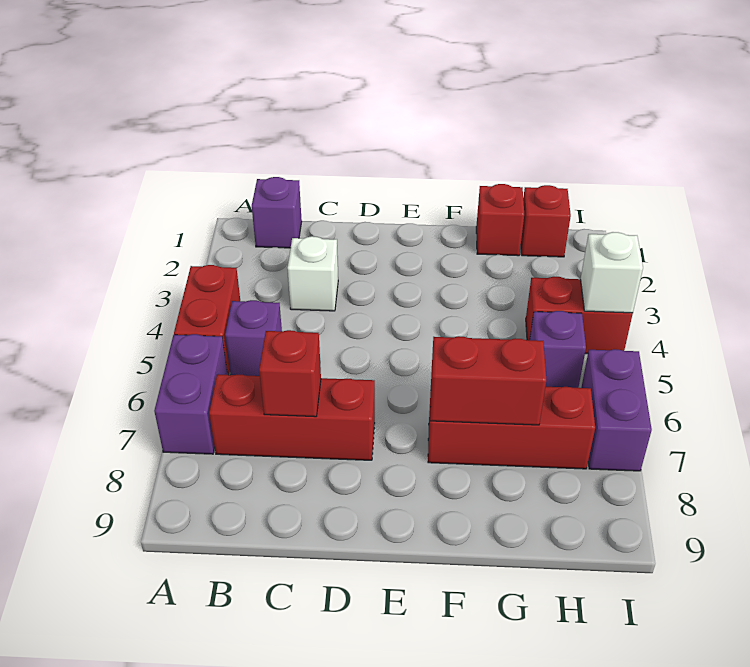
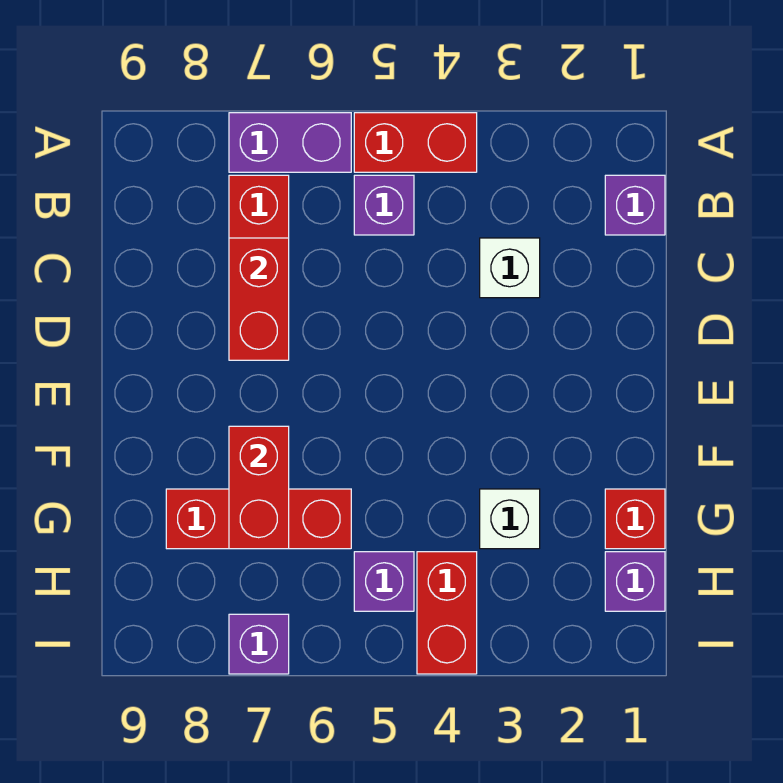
red brick C7 level 2 -> red brick C7:D7 level 2
red brick F7:H7 level 1 -> red brick G6:G8 level 1
red brick H1 level 1 -> purple brick H1 level 1
white brick I4 level 2 -> white brick G3 level 1
purple brick I6:I7 level 1 -> purple brick I7 level 1

